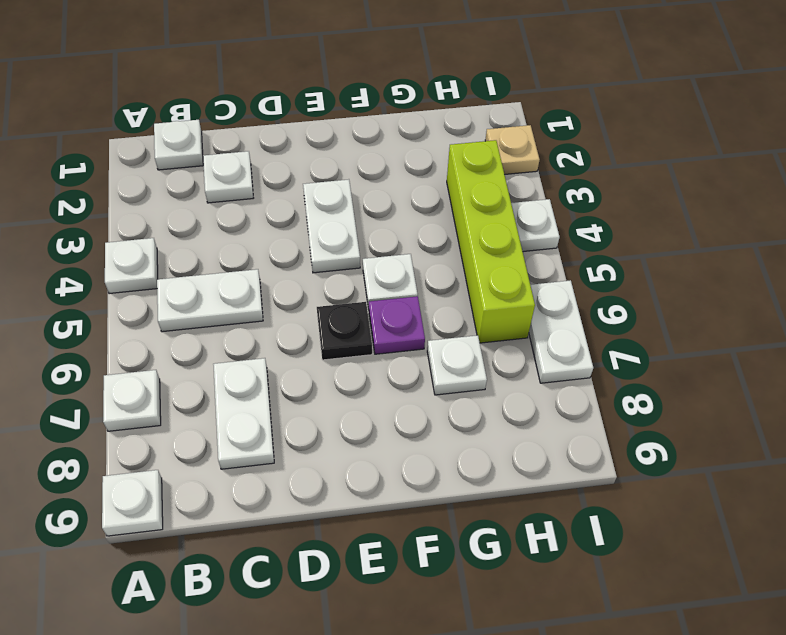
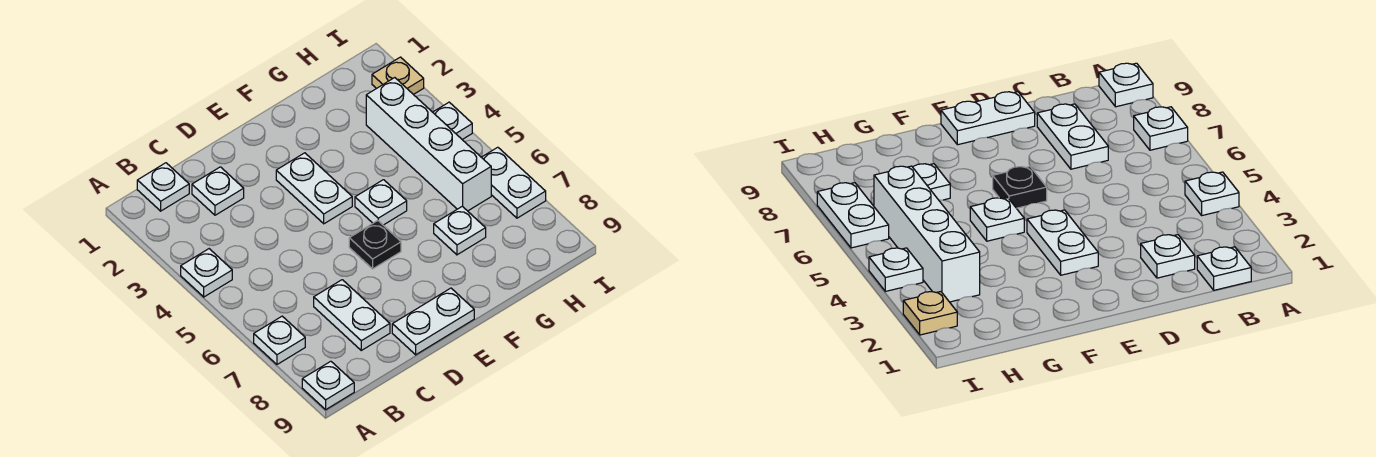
white plate B5:C5 level 1 -> white plate D9:E9 level 1
purple plate F6 level 1 -> none
lime brick H3:H6 level 1 -> white brick H3:H6 level 1

